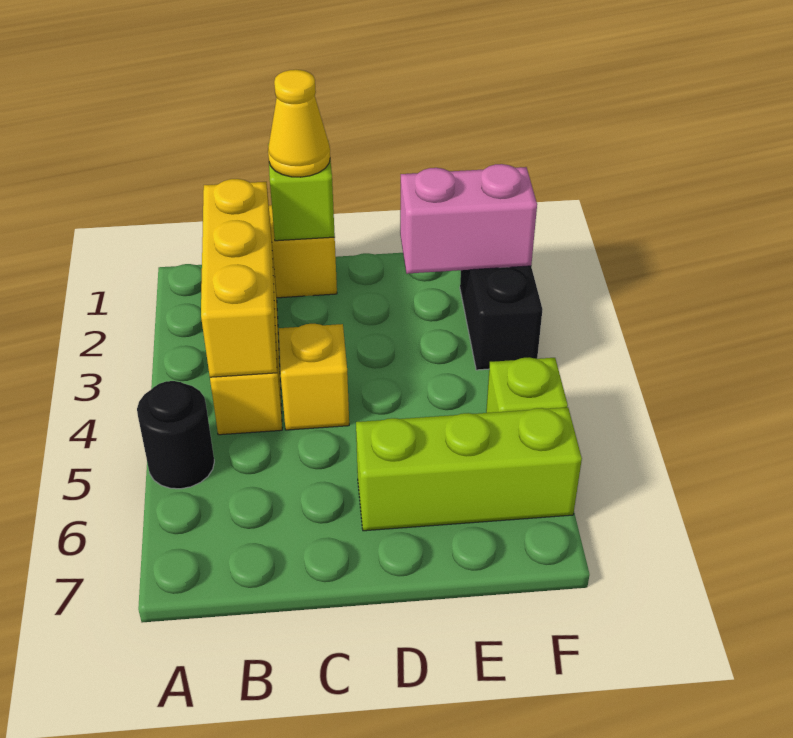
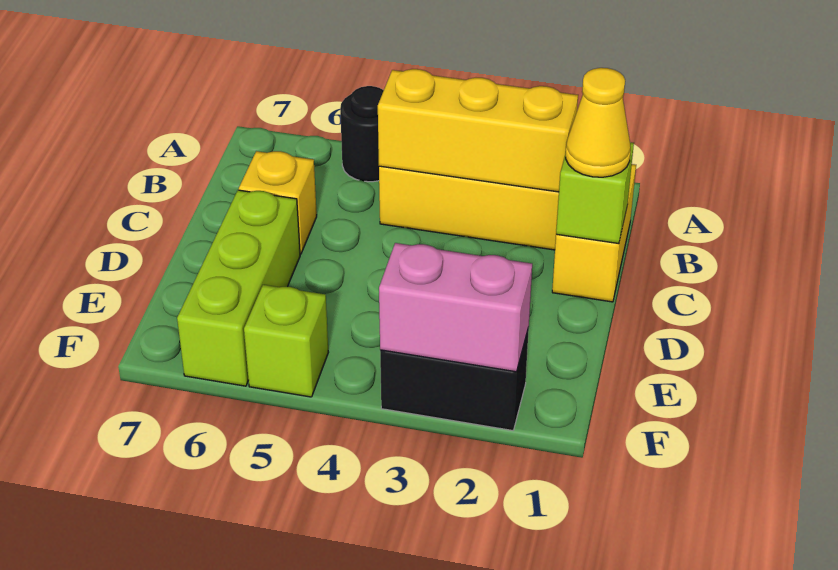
yellow brick C4 level 1 -> yellow brick C6 level 1
pink brick E2:F2 level 2 -> pink brick F2:F3 level 2

